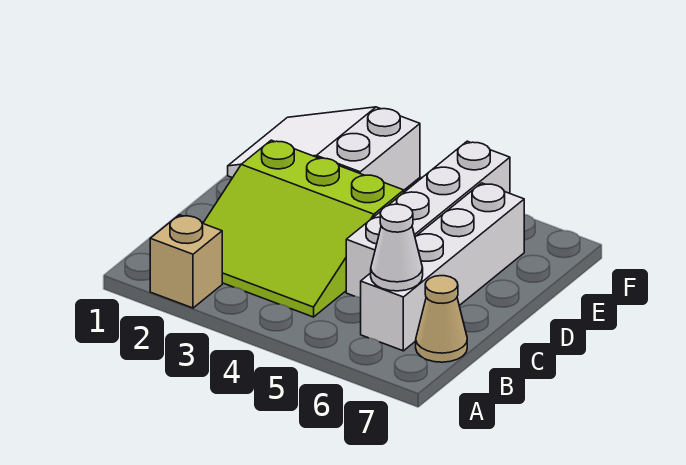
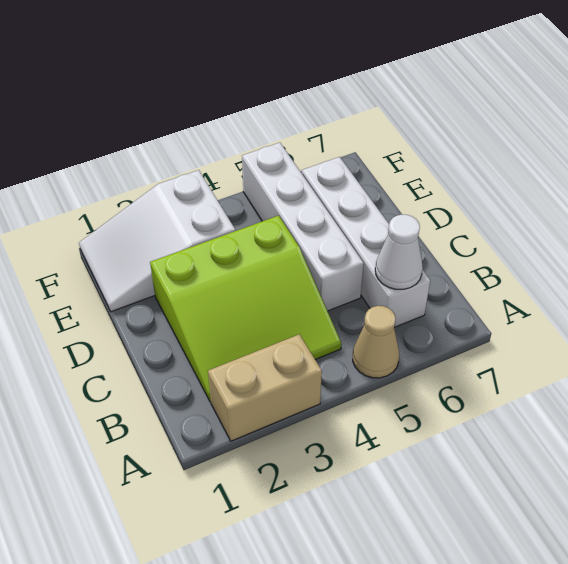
tan brick A2 level 1 -> tan brick A2:A3 level 1
tan cone B7 level 1 -> tan cone A5 level 1

